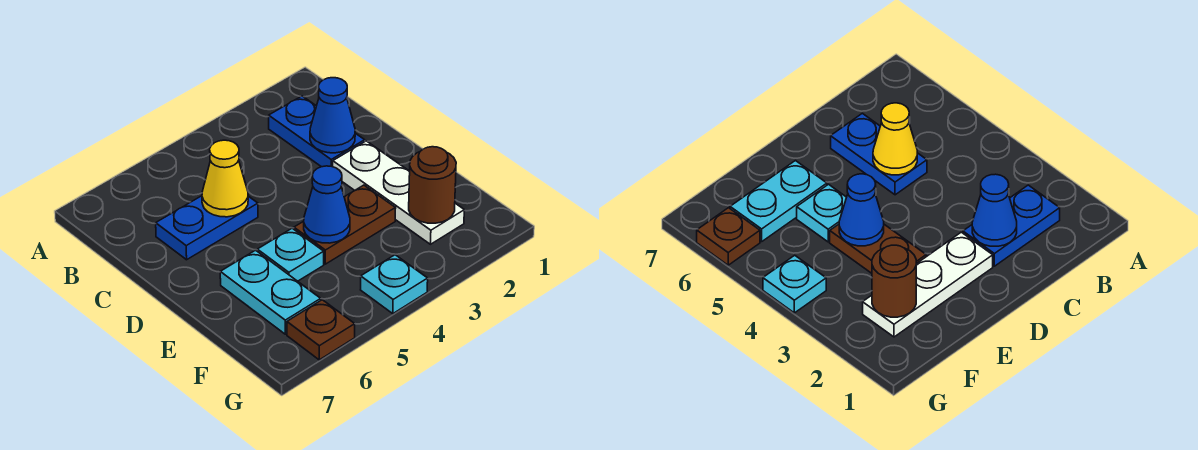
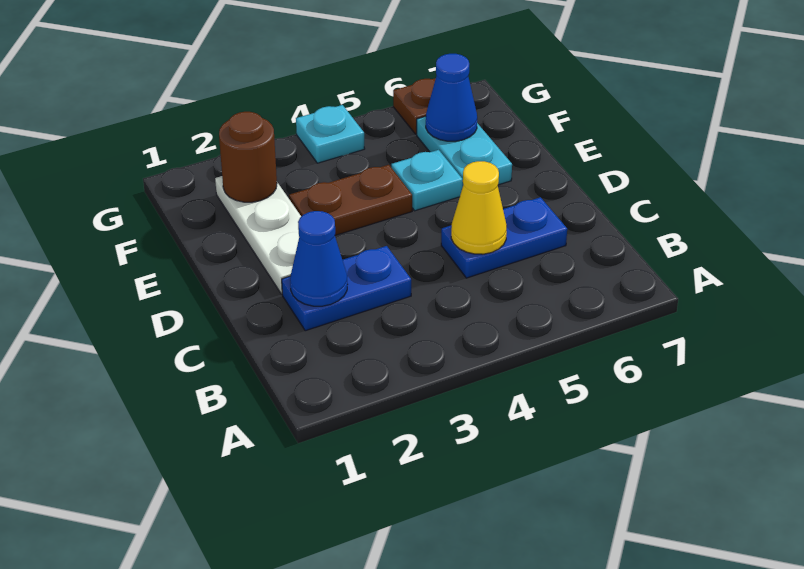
blue plate B2:C2 level 1 -> blue plate C2:C3 level 1
blue cone E4 level 2 -> blue cone F6 level 2

